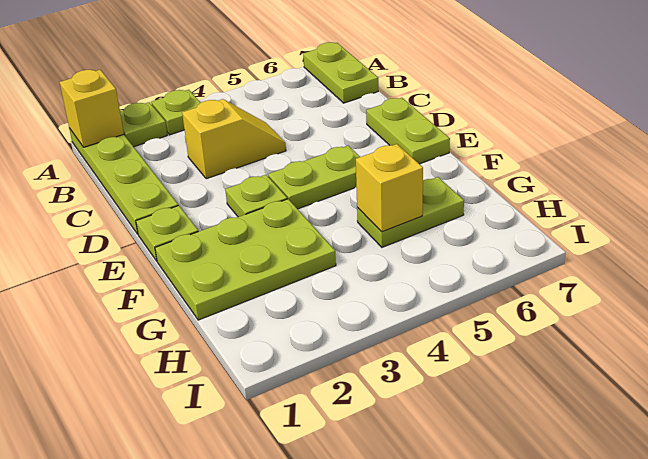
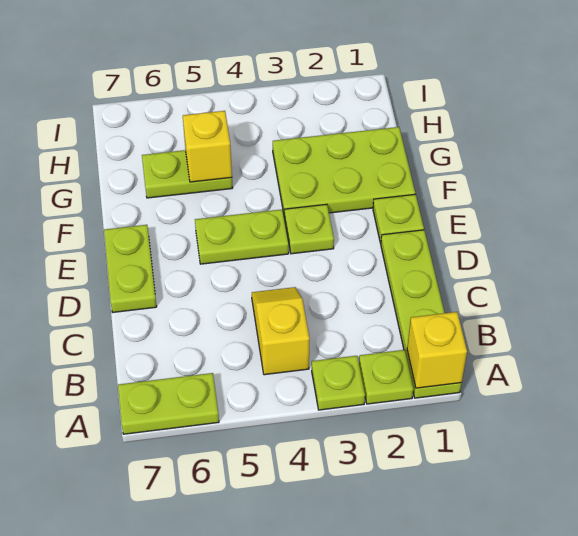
lime plate A7:B7 level 1 -> lime plate A6:A7 level 1
yellow slope C3:C4 level 1 top 3 -> yellow slope B4:C4 level 1 top B

